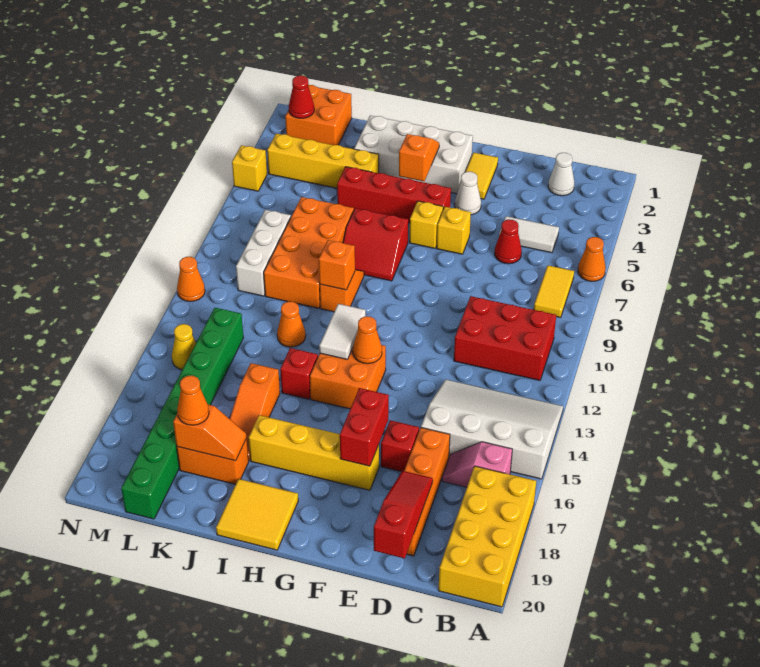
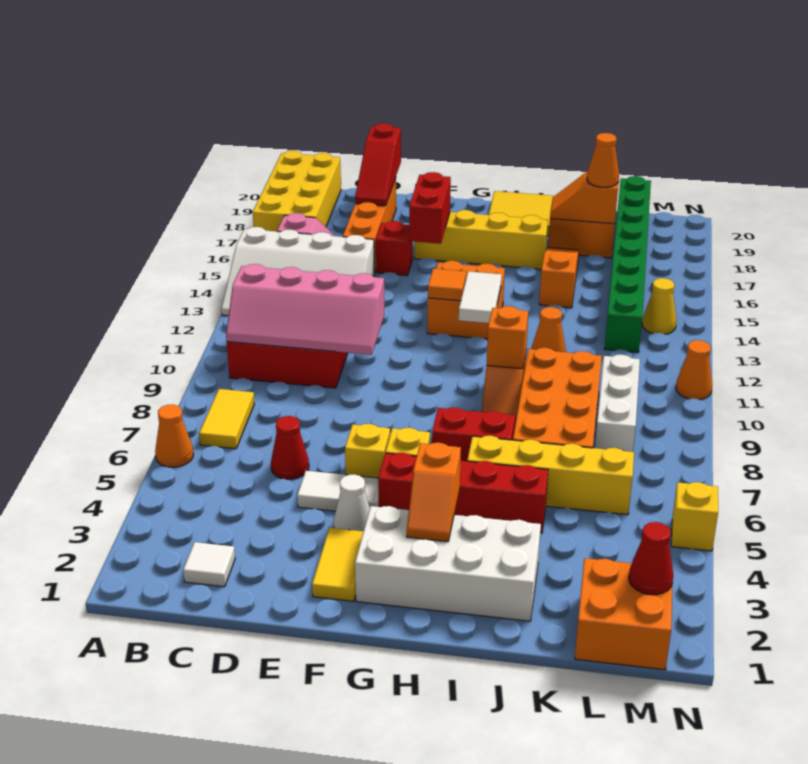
none -> pink slope B10:E11 level 2 top 11
white cone C2 level 1 -> white tile C2 level 1
white tile C5:D5 level 1 -> white tile E5:F5 level 1
orange cone G13 level 2 -> orange tile G13 level 2
red brick I14 level 1 -> none
yellow brick J4:M4 level 1 -> yellow brick I6:L6 level 1

